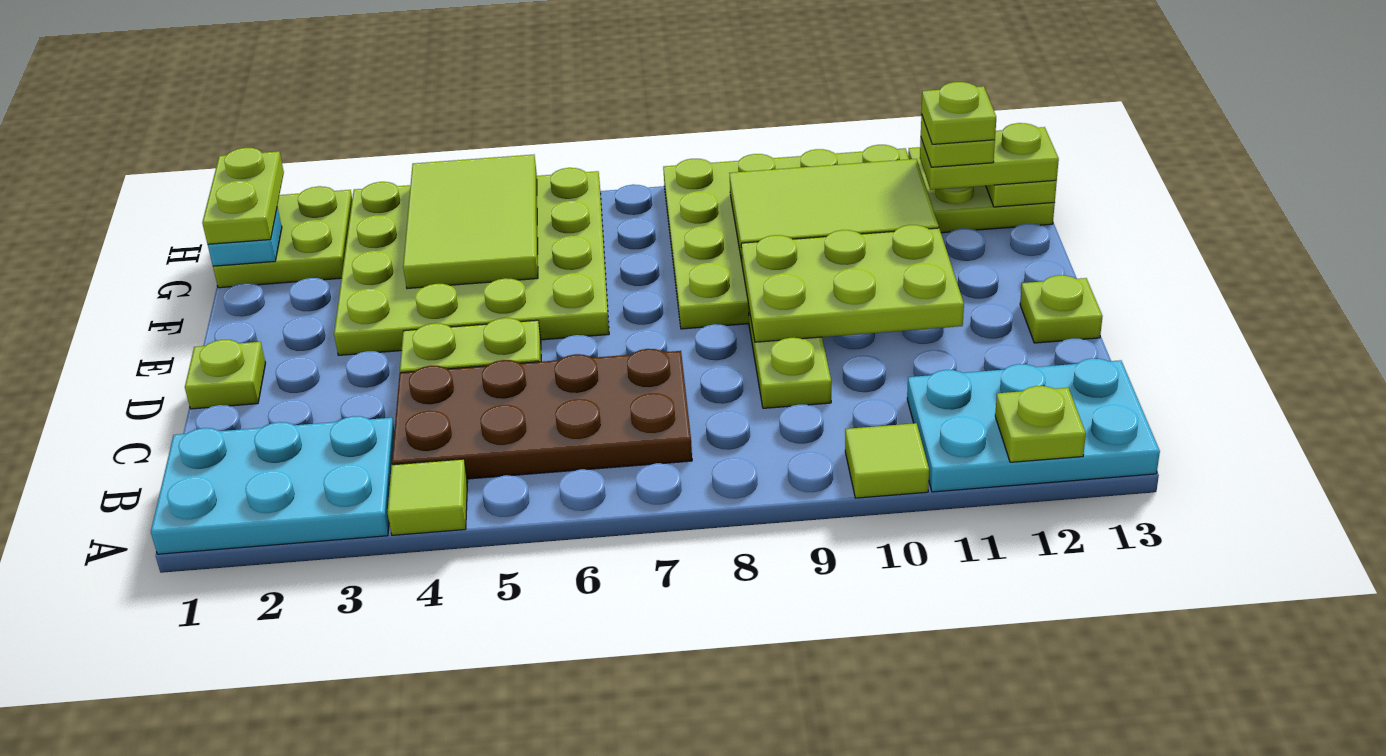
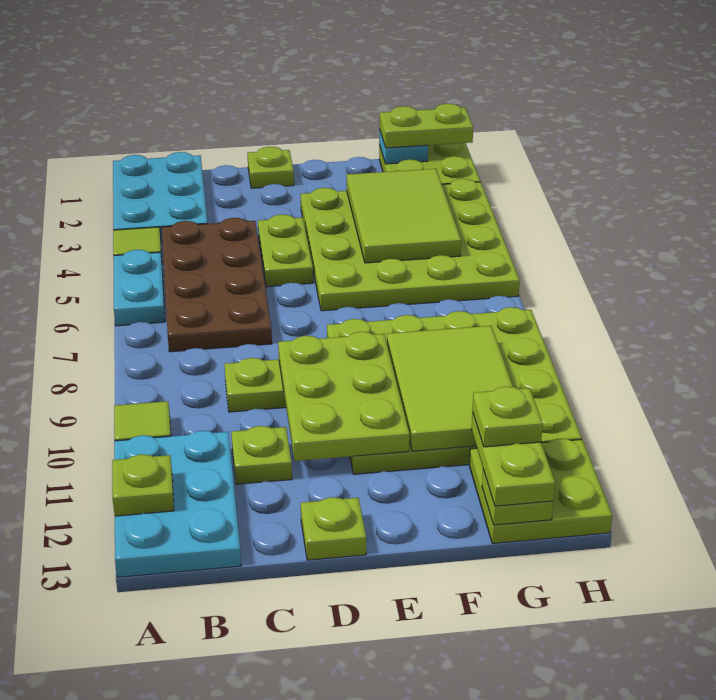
none -> cyan plate A5:A6 level 1
lime tile F4:H5 level 2 -> lime tile F3:G5 level 2
lime plate G12 level 5 -> lime plate C11 level 1

